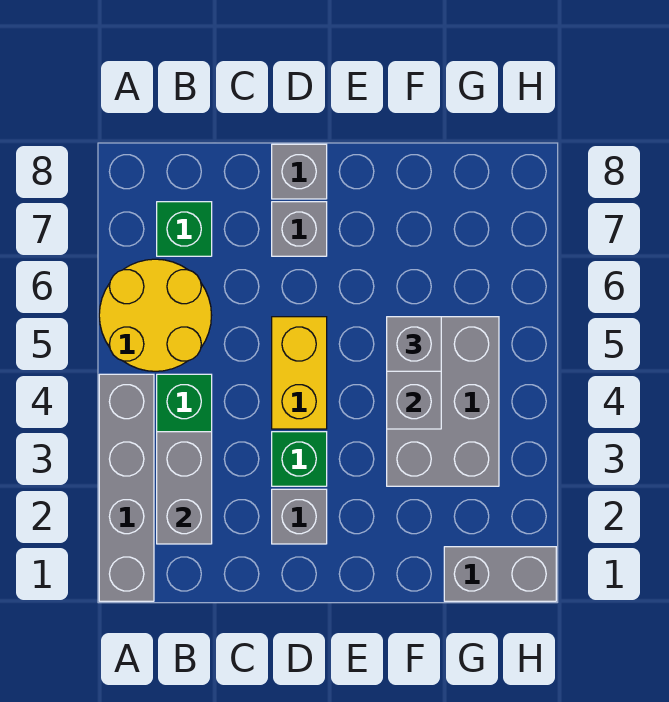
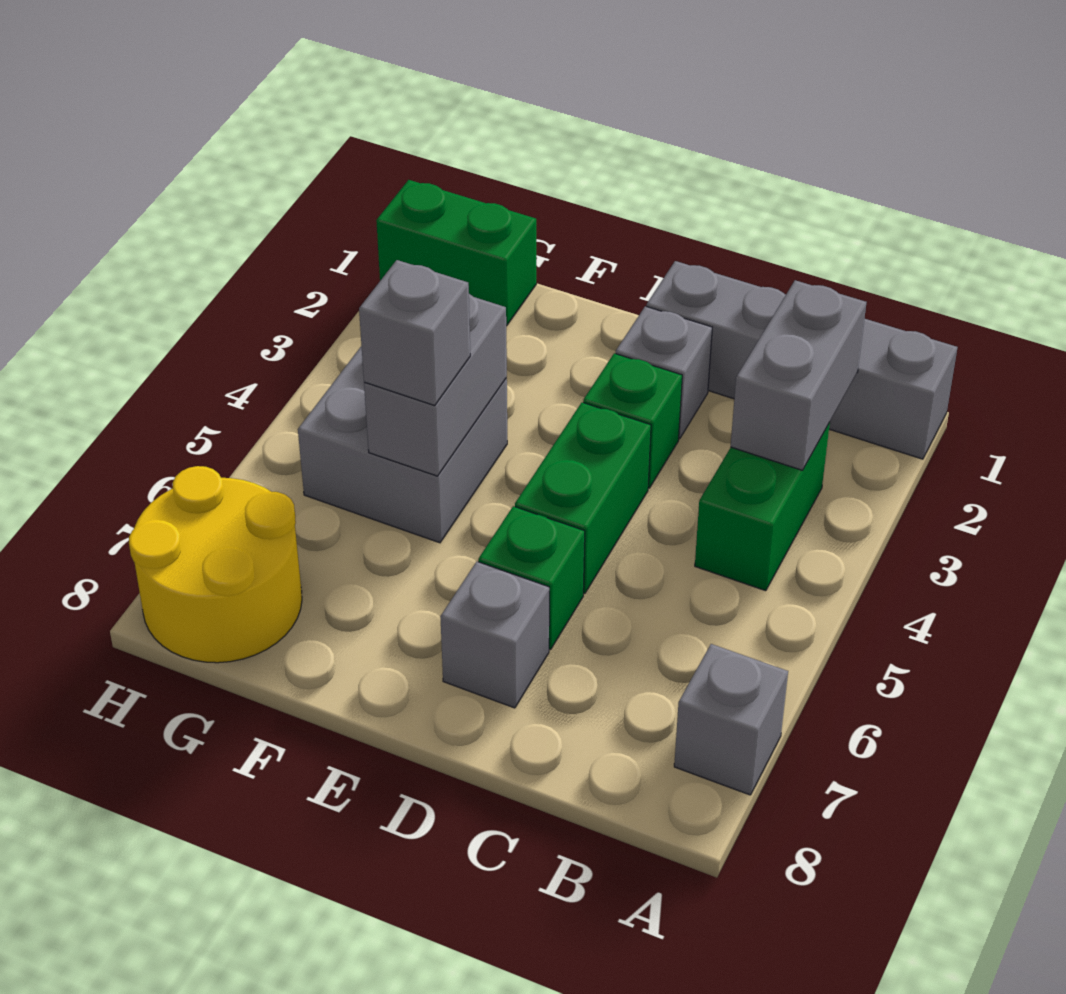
grey brick A1:A4 level 1 -> grey brick A1:D1 level 1
yellow round brick A5:B6 level 1 -> yellow round brick G7:H8 level 1
green brick B7 level 1 -> green brick D6 level 1
yellow brick D4:D5 level 1 -> green brick D4:D5 level 1
grey brick D8 level 1 -> grey brick A7 level 1
grey brick F3:G5 level 1 -> grey brick F4:G5 level 1
grey brick G1:H1 level 1 -> green brick G1:H1 level 1

